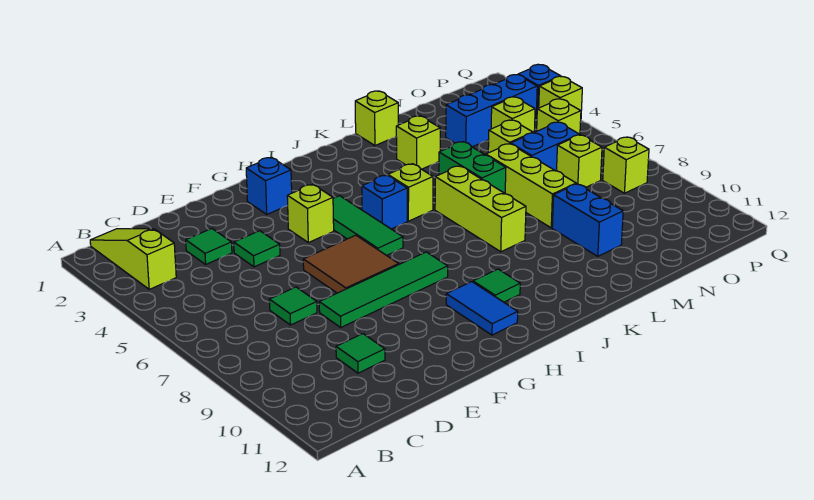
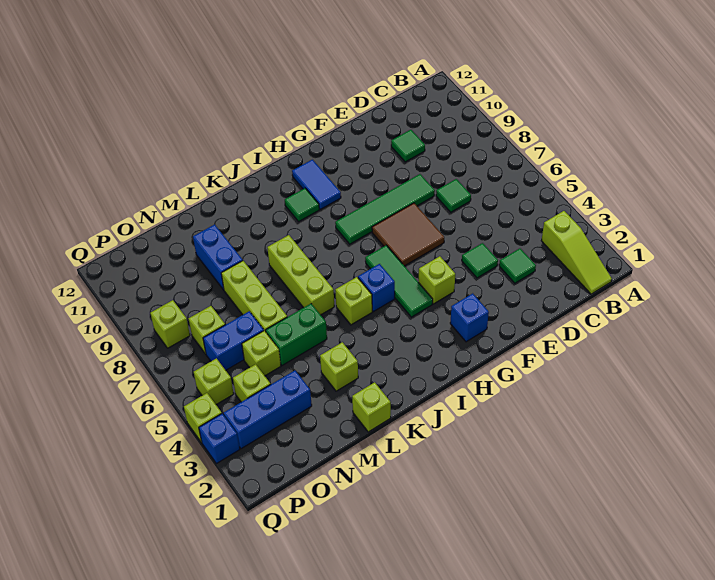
green brick L5:L6 level 1 -> green brick L5:M5 level 1

